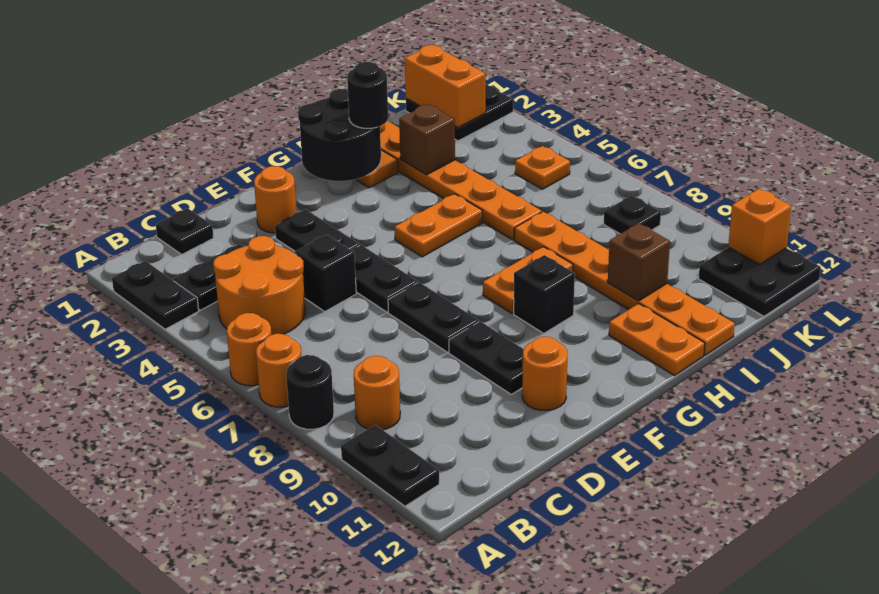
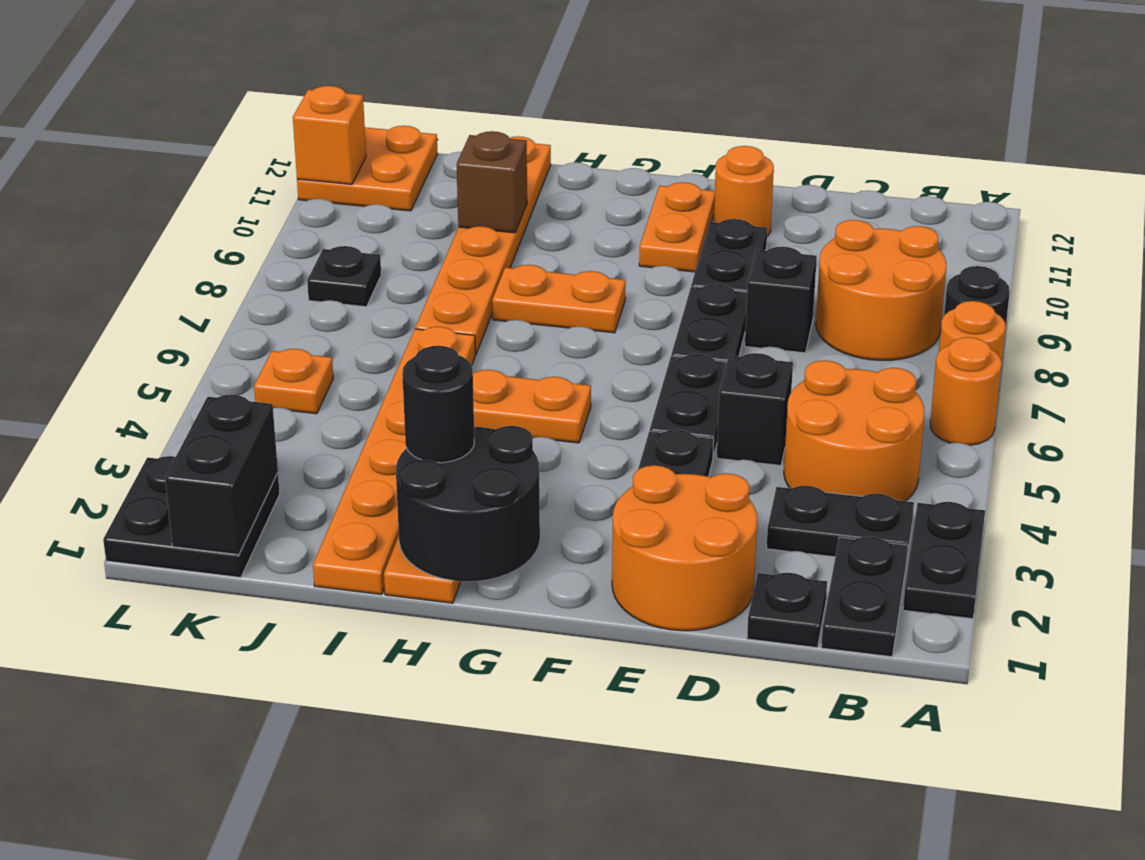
black plate A10:A11 level 1 -> black plate B1:B2 level 1
orange round brick B9 level 1 -> orange round brick B8:C9 level 1
orange round brick E2 level 1 -> orange round brick D1:E2 level 1
black brick G9 level 1 -> black brick D8 level 1
orange plate H11:H12 level 1 -> orange plate F10:F11 level 1
brown brick I3 level 2 -> none
orange brick K1:K2 level 2 -> black brick K1:K2 level 2
black plate K11:L12 level 1 -> orange plate K11:L12 level 1

